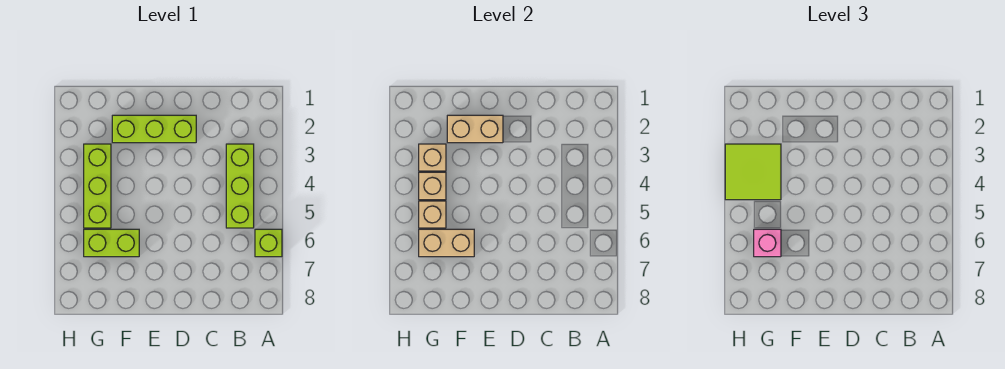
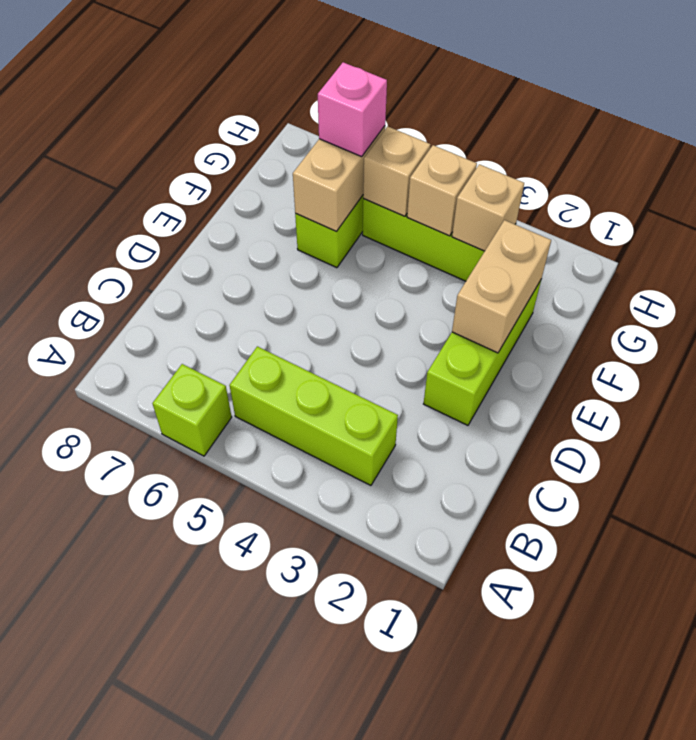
lime tile G3:H4 level 3 -> none

